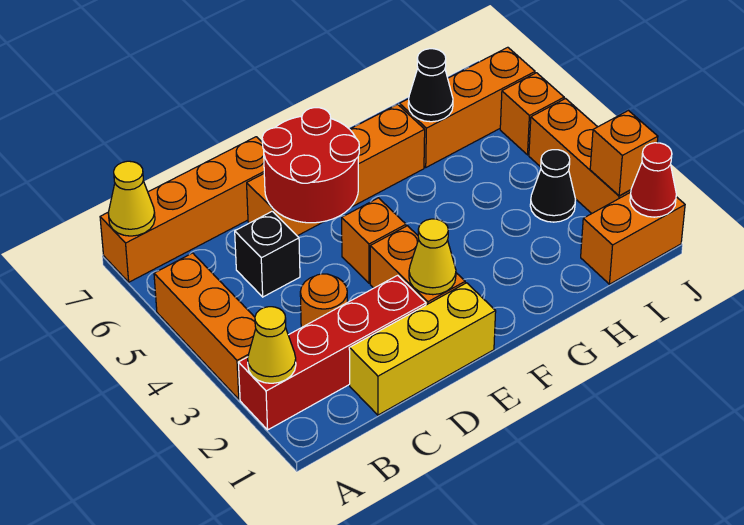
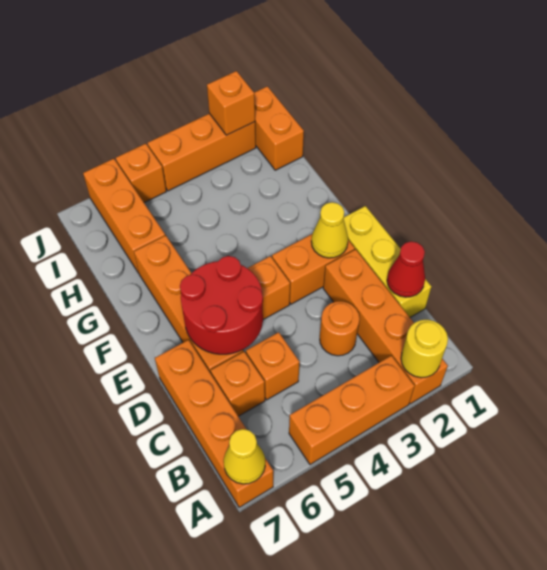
red brick A2:D2 level 1 -> orange brick A2:D2 level 1
yellow cone A2 level 2 -> yellow round brick A2 level 2
black brick C5 level 1 -> orange brick C5 level 1
none -> orange brick C6 level 1
black cone H6 level 2 -> none
black cone I3 level 1 -> none
red cone J1 level 2 -> red cone C1 level 2

